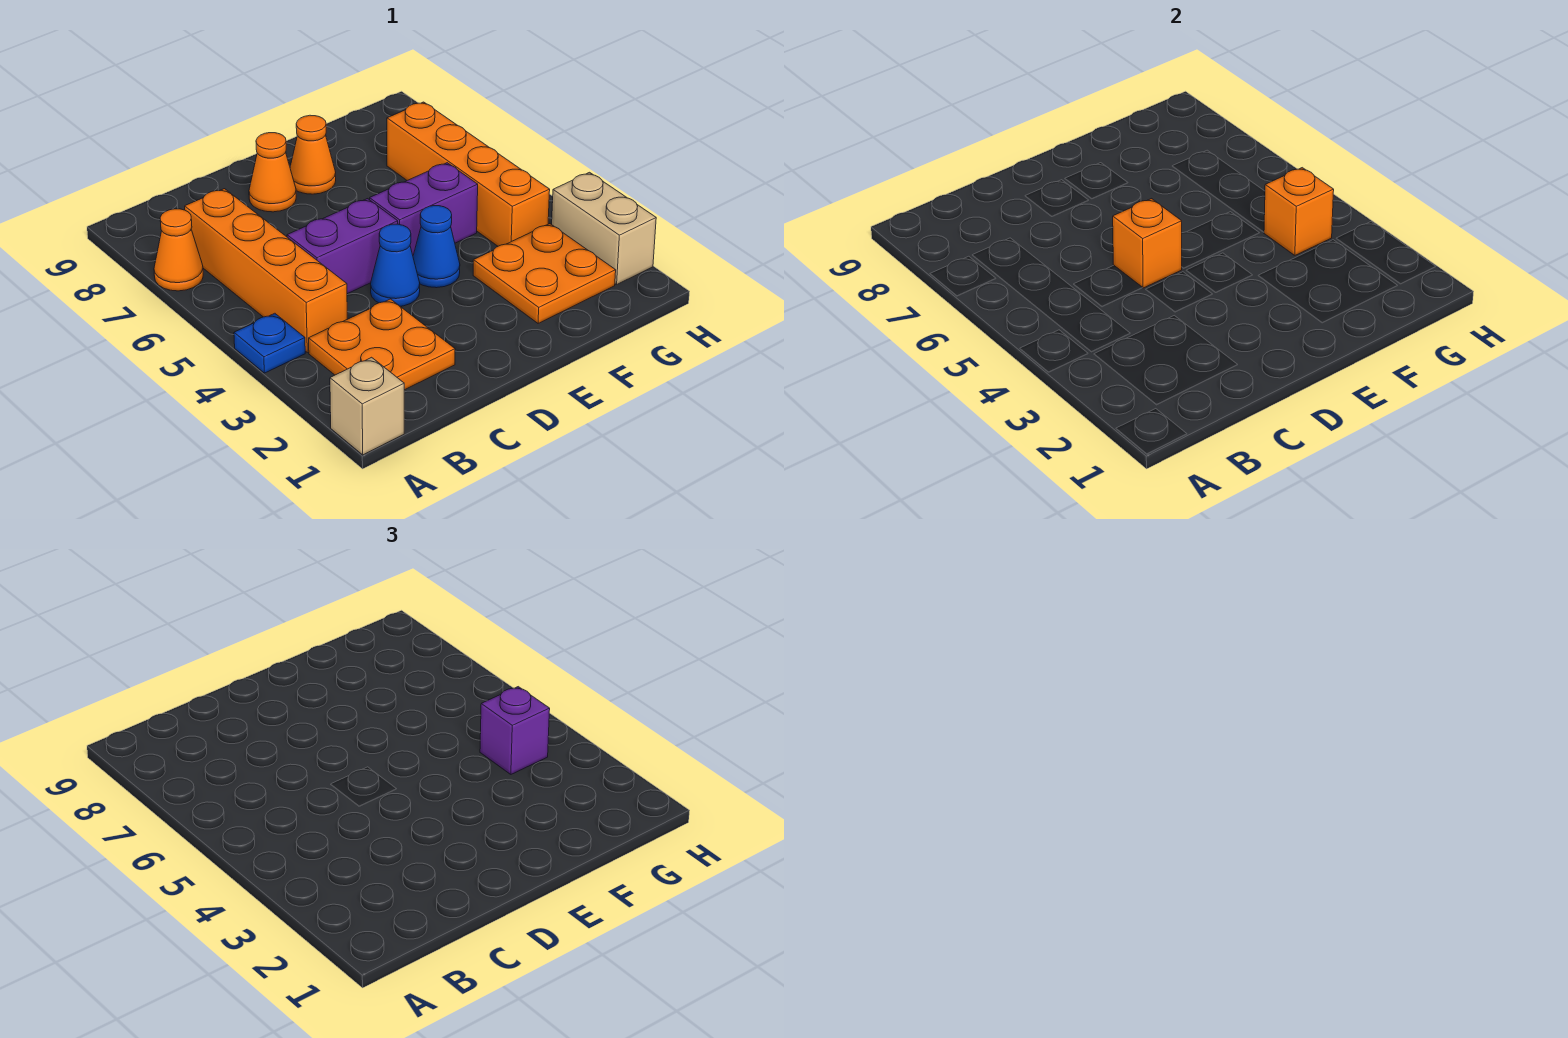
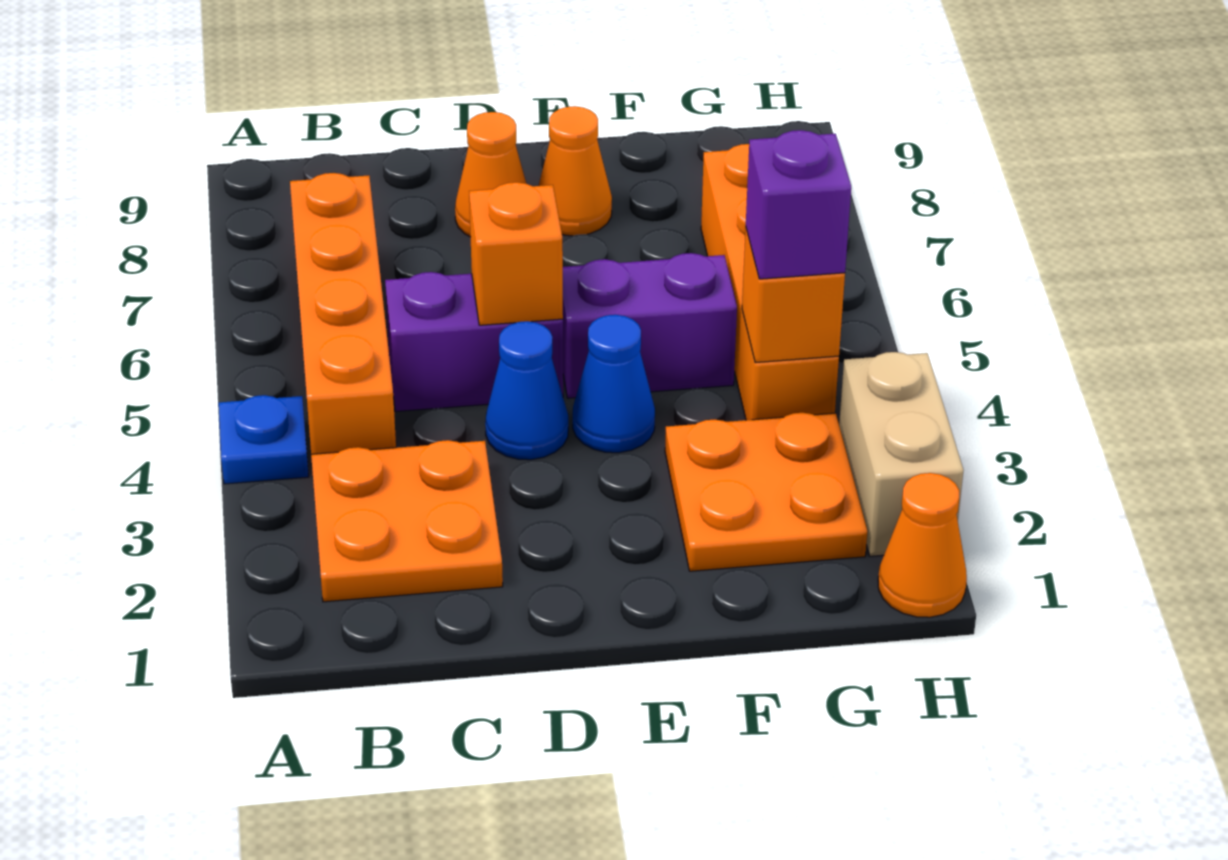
tan brick A1 level 1 -> none
orange cone A7 level 1 -> orange cone H1 level 1

